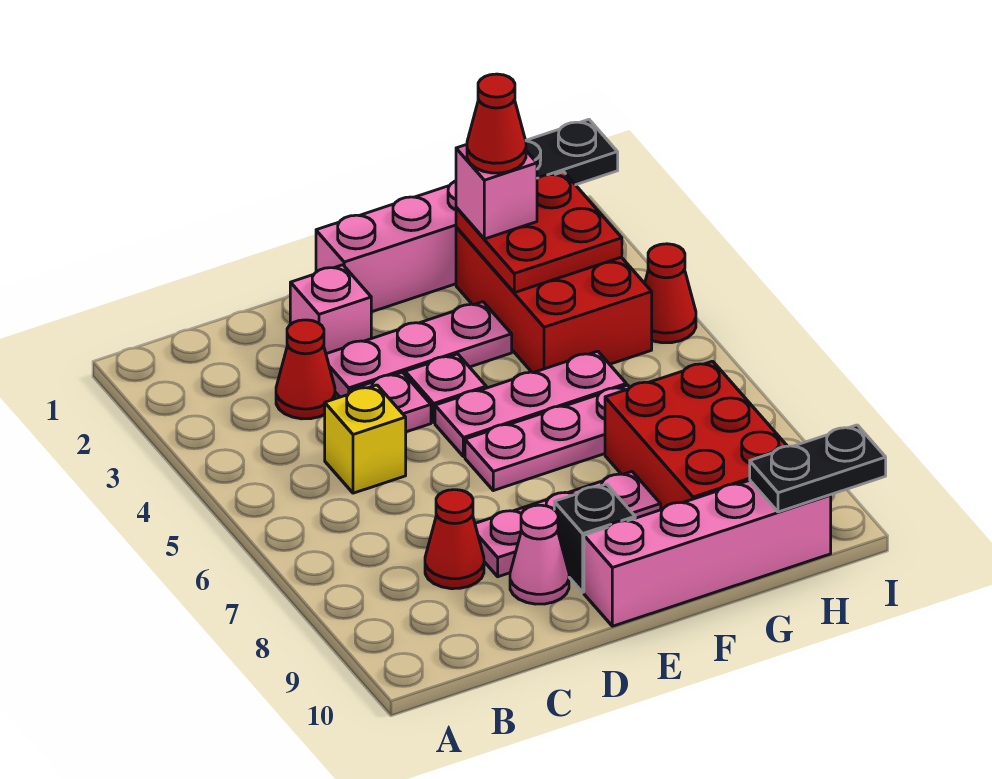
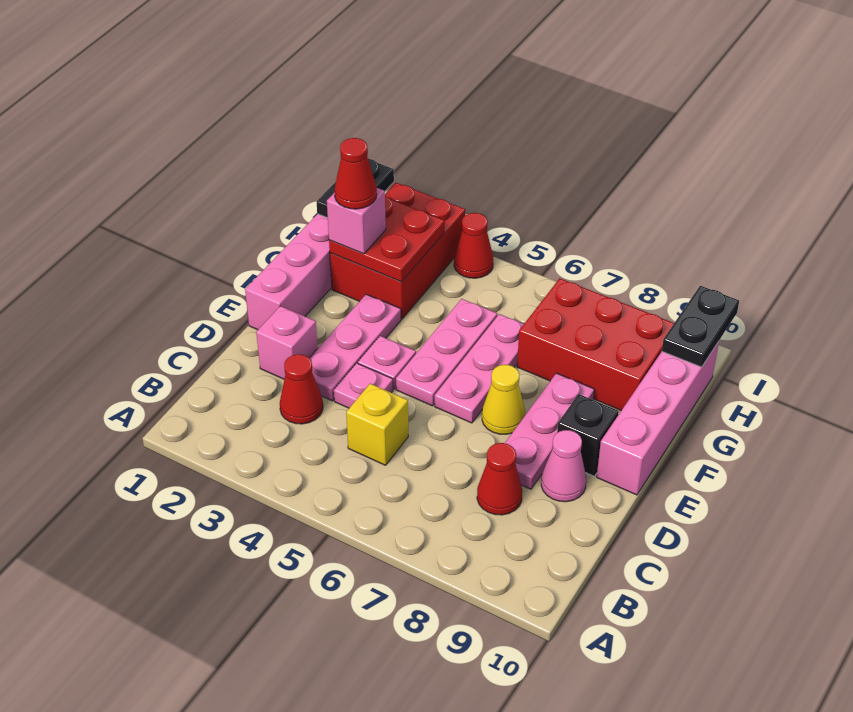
none -> yellow cone E7 level 1
red brick G2:H4 level 1 -> red brick G2:I3 level 1

